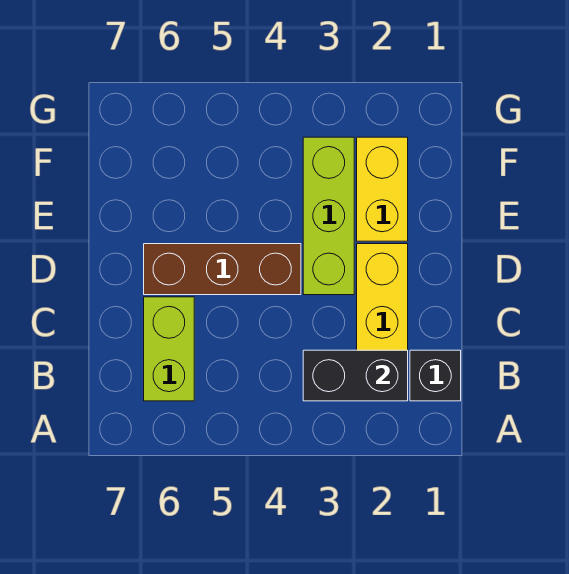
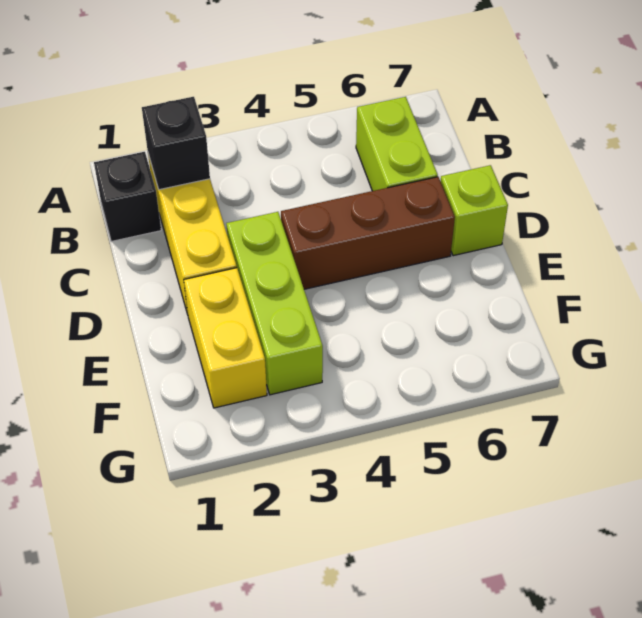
black brick B2:B3 level 2 -> black brick B2 level 2
none -> lime brick D7 level 1

